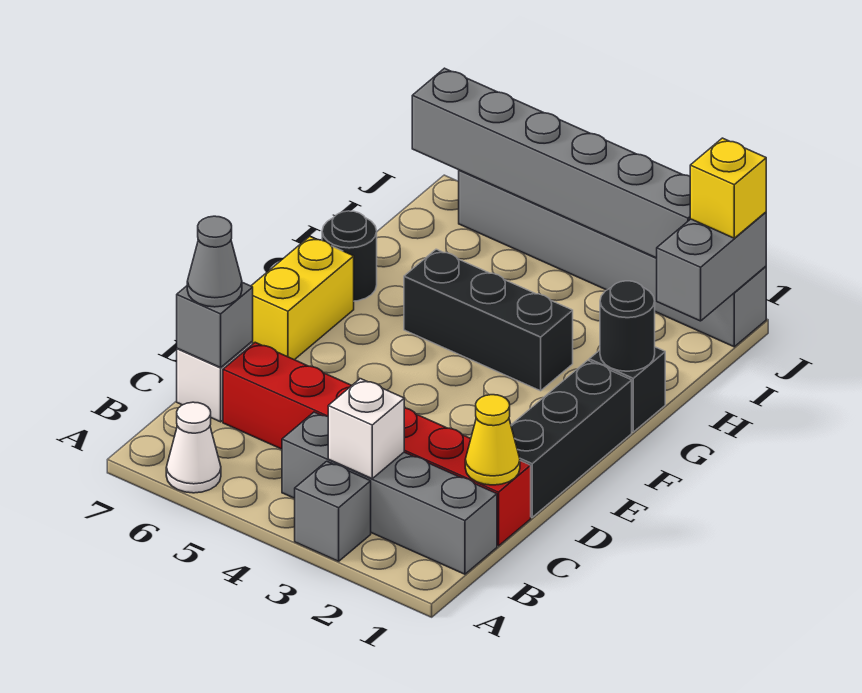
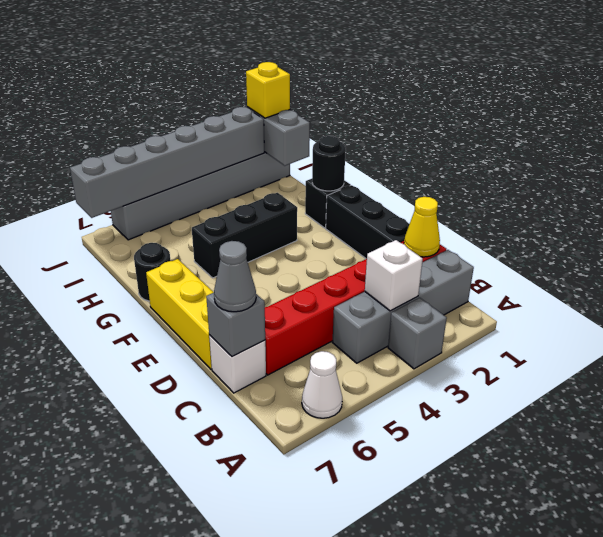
yellow brick E7:F7 level 1 -> yellow brick D7:F7 level 1

